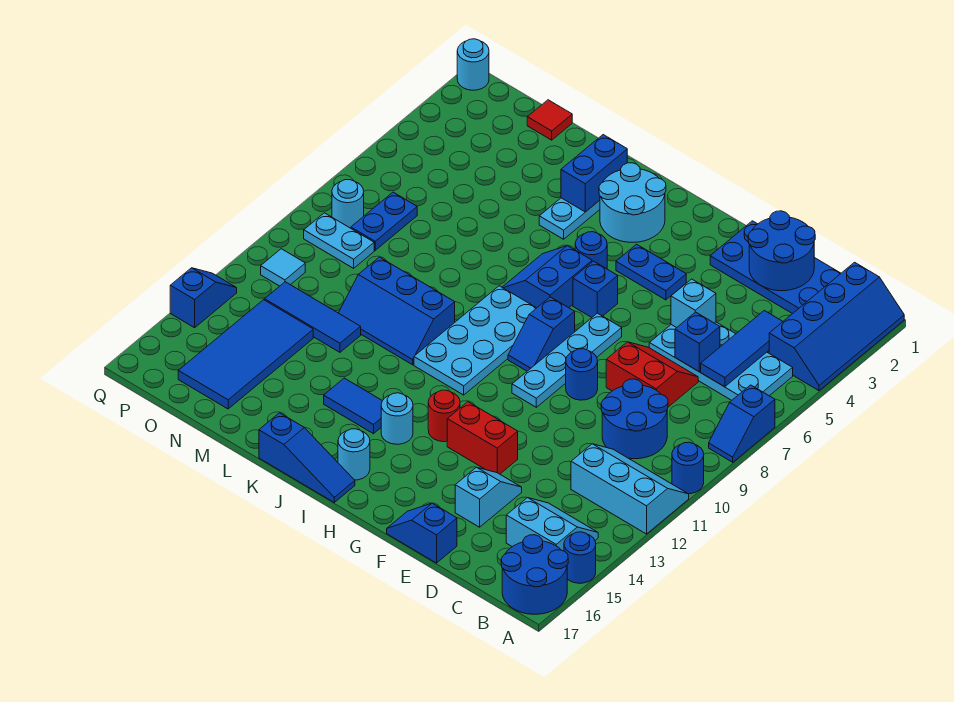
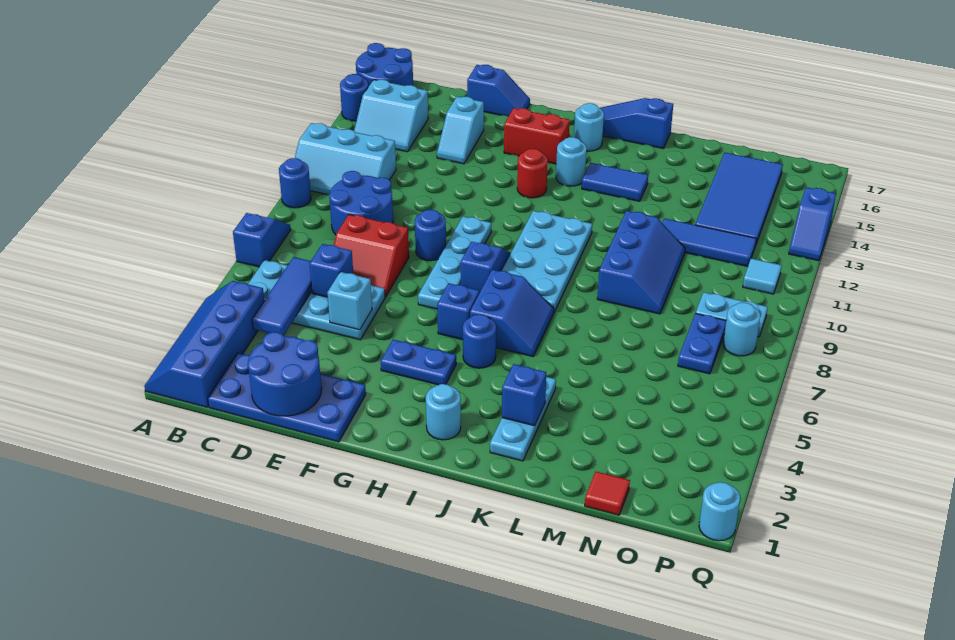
red brick F13:G13 level 1 -> red brick G15:H15 level 1
cyan round brick I2:J3 level 1 -> cyan round brick I2 level 1
blue brick K2:K3 level 2 -> blue brick K3 level 2
blue slope K10:M11 level 1 top 10 -> blue slope L9:M11 level 1 top L

